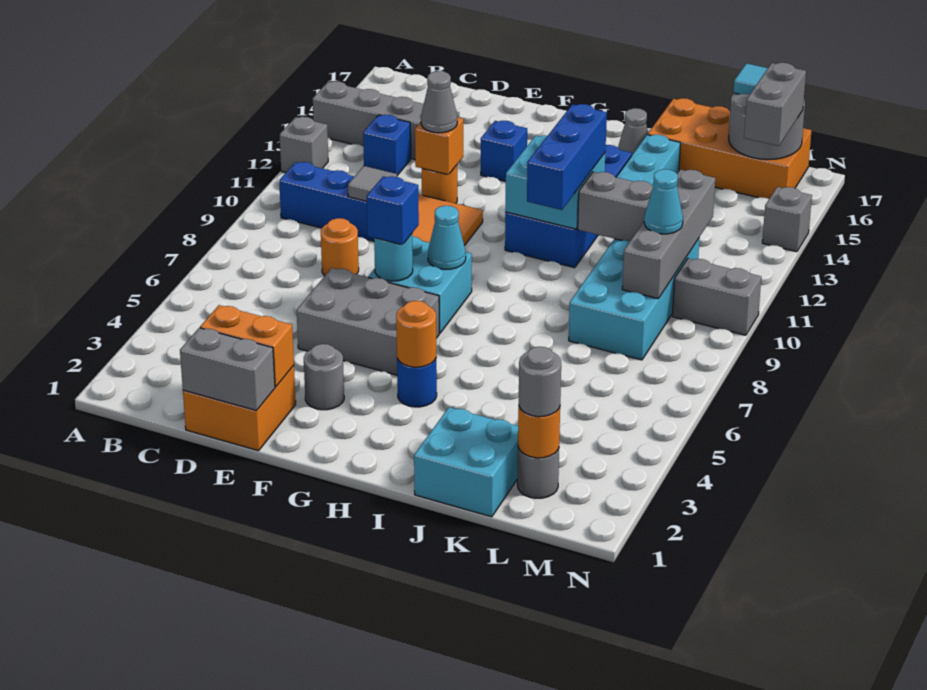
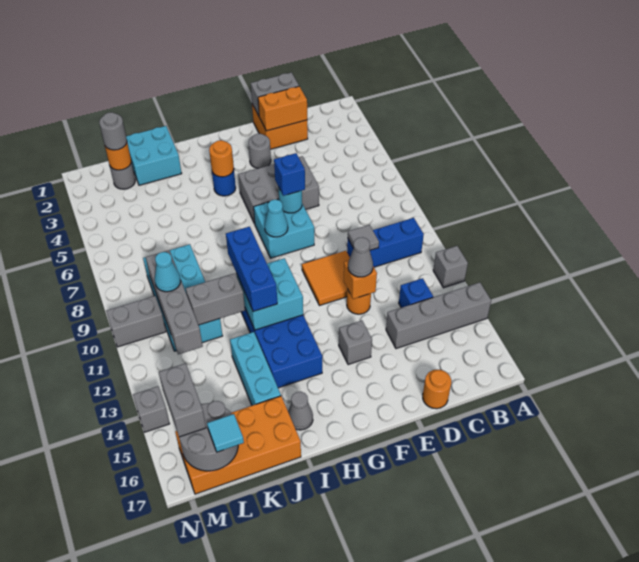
orange round brick D8 level 1 -> orange round brick D17 level 1
blue brick F14 level 1 -> grey brick F14 level 1

